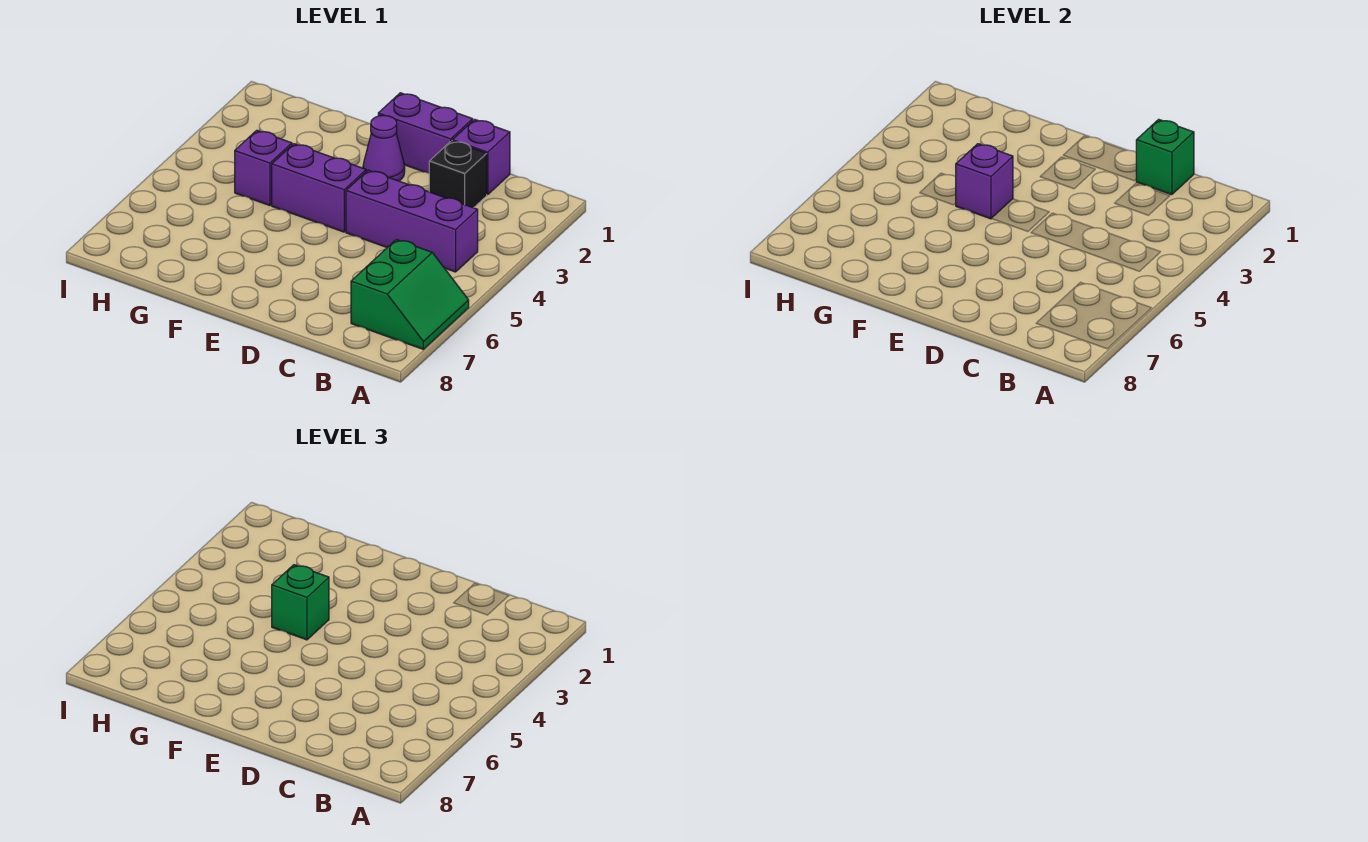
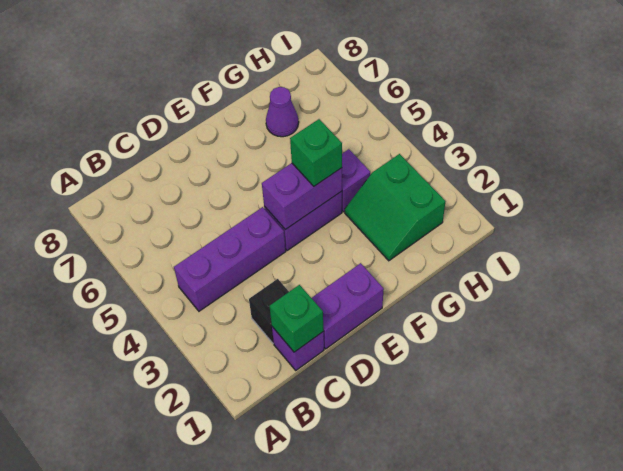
green slope A6:B7 level 1 top B -> green slope G2:H3 level 1 top H
purple cone E2 level 1 -> purple cone G7 level 1
purple brick F4 level 2 -> purple brick E4:F4 level 2

